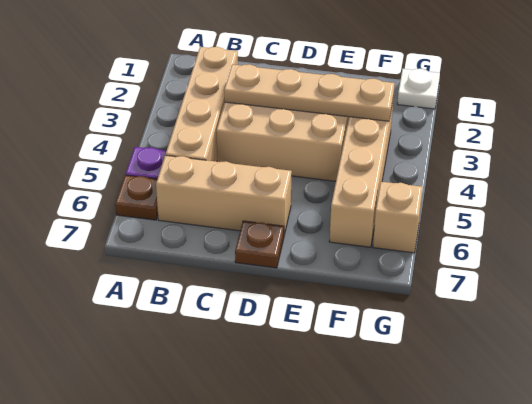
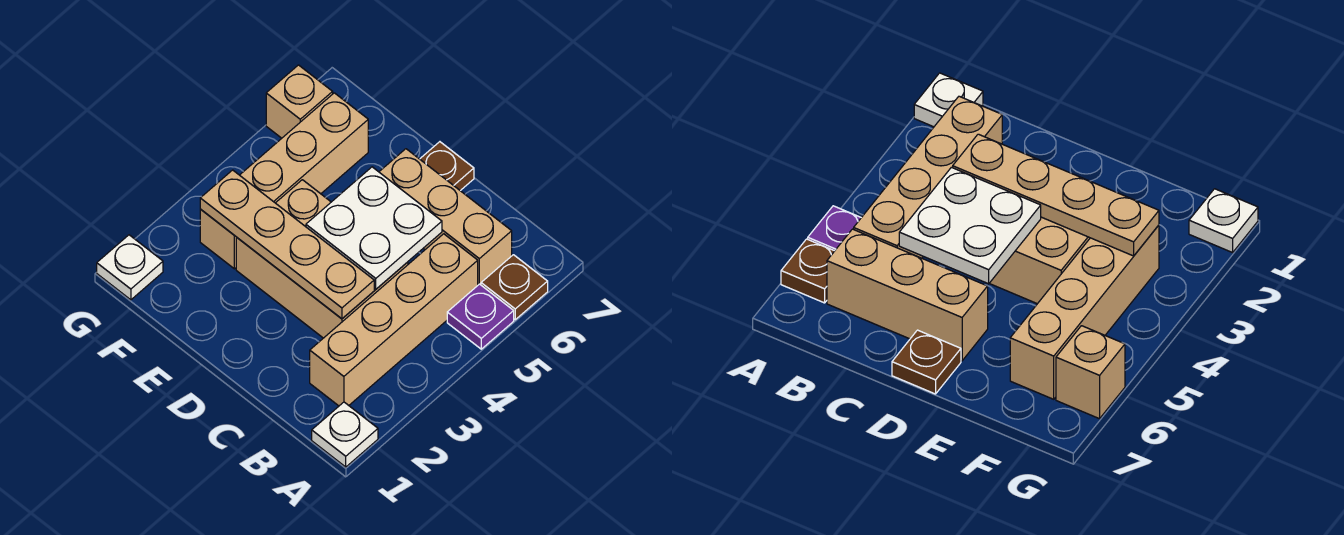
none -> white plate A1 level 1
none -> white plate C4:D5 level 2

